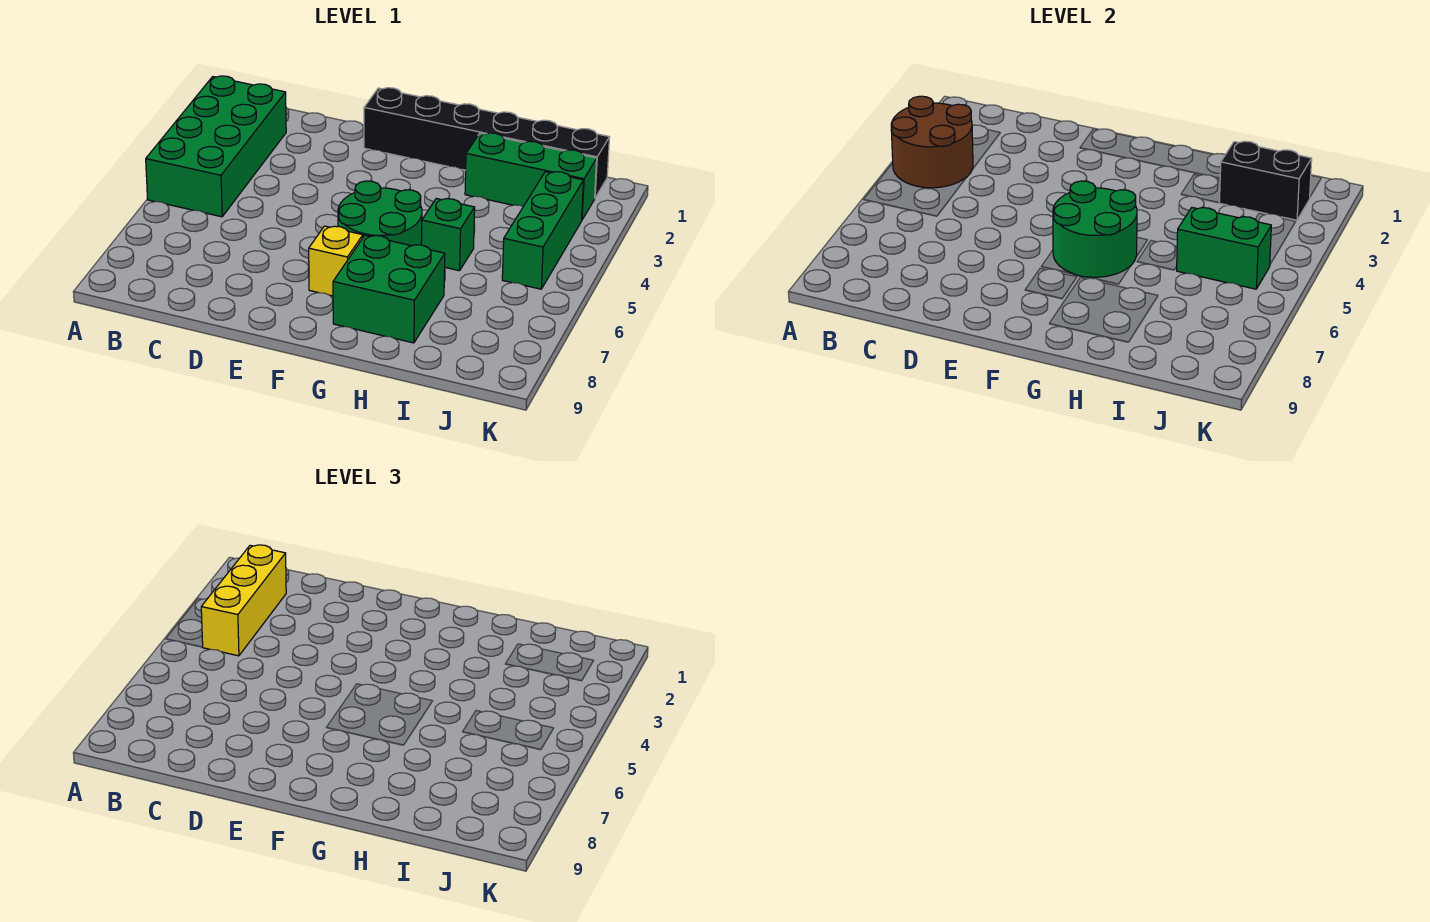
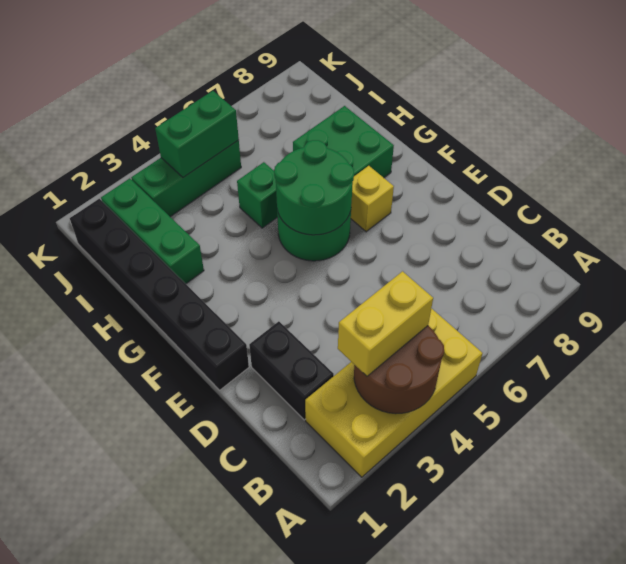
green brick A2:B5 level 1 -> yellow brick A2:B5 level 1
yellow brick B2:B4 level 3 -> yellow brick B3:B4 level 3
black brick I2:J2 level 2 -> black brick C2:D2 level 1
green brick I5:J5 level 2 -> green brick J4:J5 level 2

